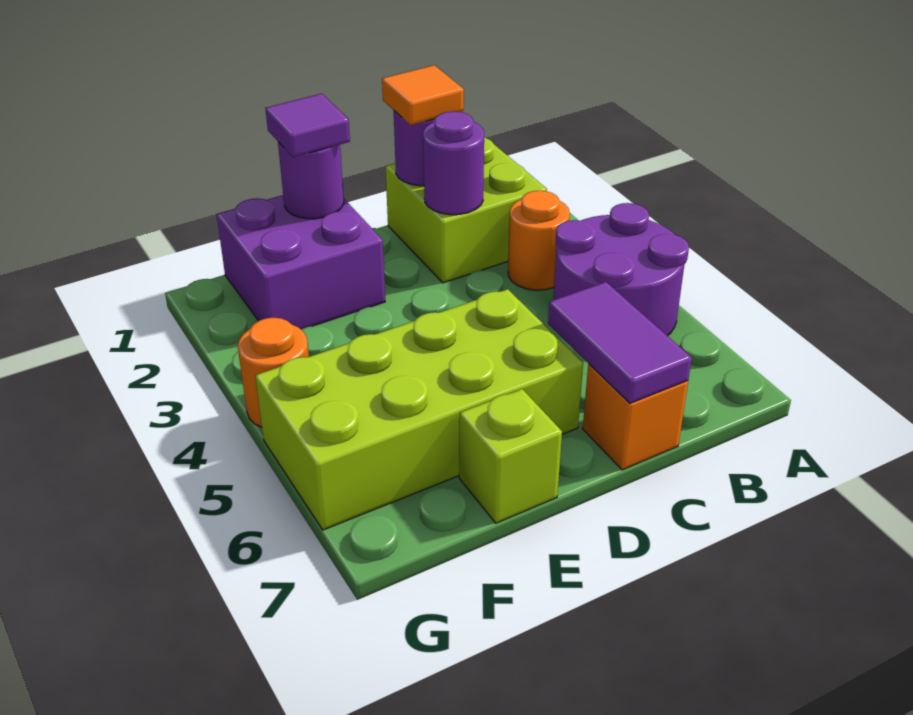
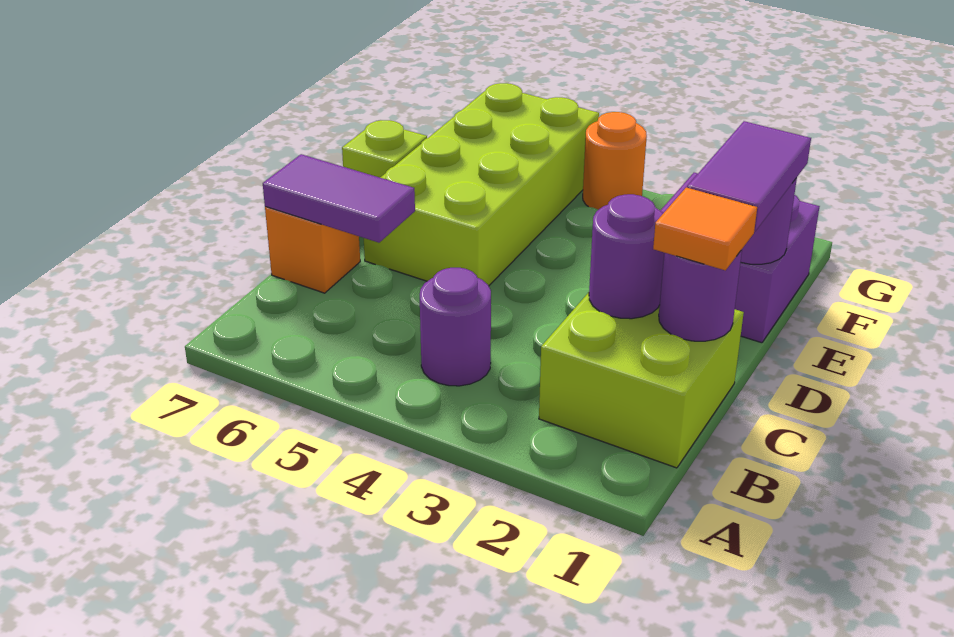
purple round brick A4:B5 level 1 -> purple round brick B4 level 1
orange round brick B3 level 1 -> none
purple tile E1 level 3 -> purple tile D1:E1 level 3

